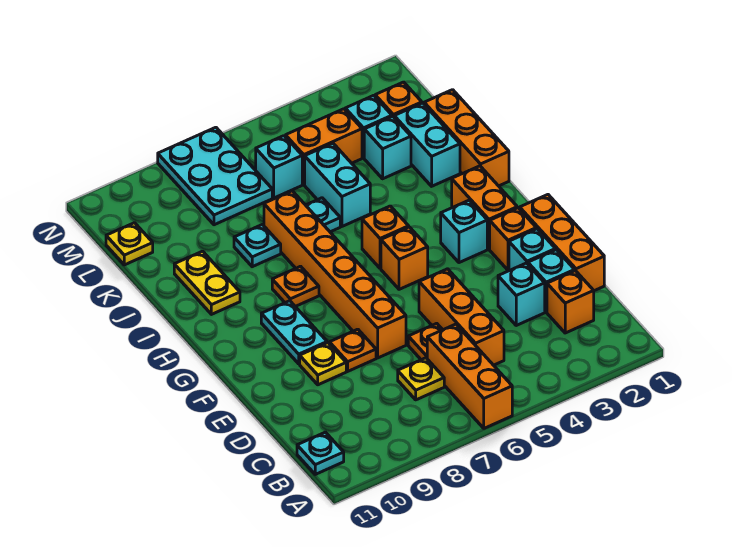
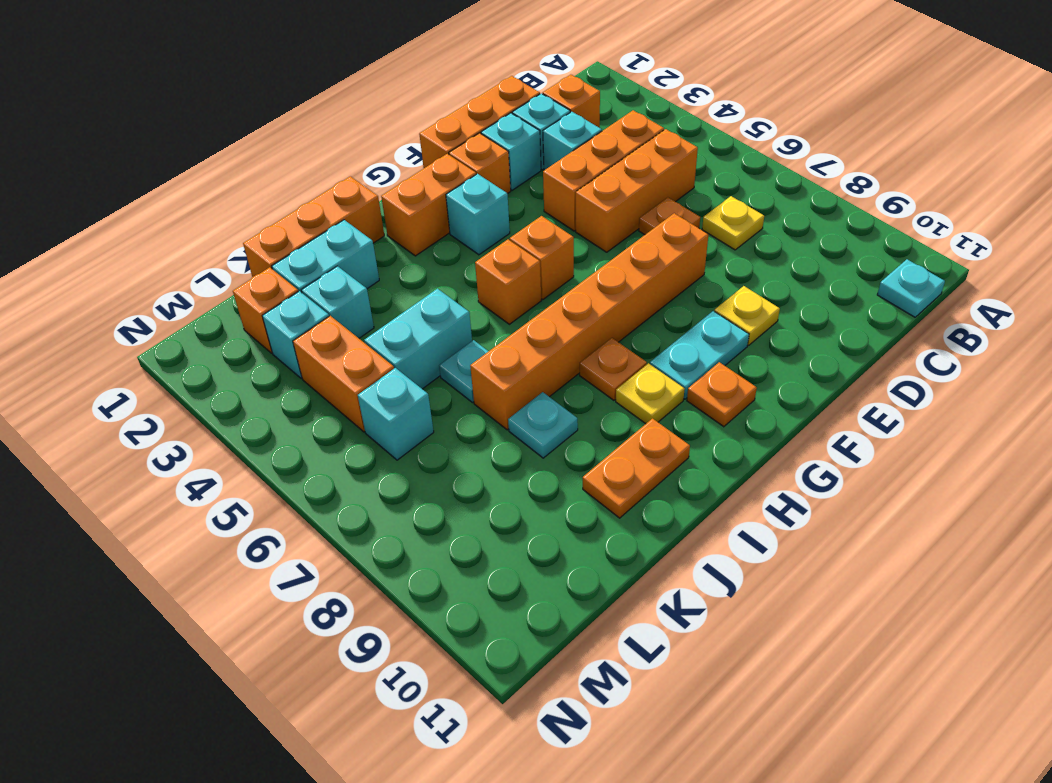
orange brick A6:C6 level 1 -> orange brick C4:E4 level 1
orange plate E8 level 1 -> orange plate G10 level 1
yellow plate I10:J10 level 1 -> orange plate I10:J10 level 1
cyan plate L7:N8 level 1 -> none
yellow plate L11 level 1 -> yellow plate H9 level 1

